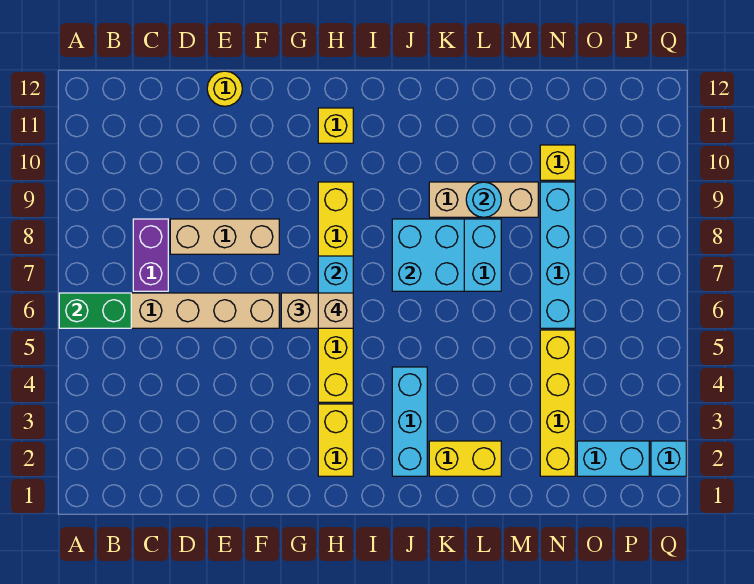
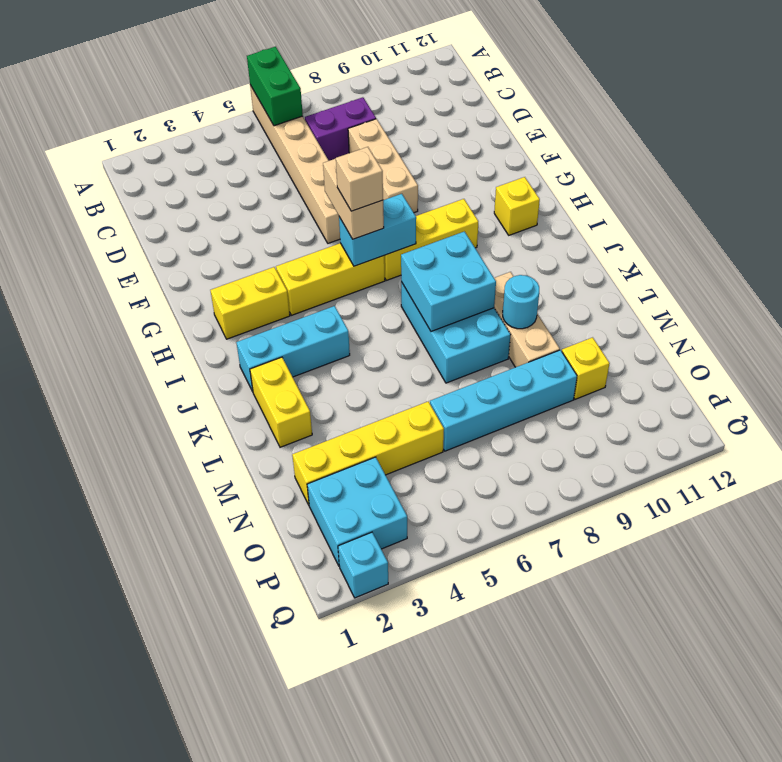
yellow round brick E12 level 1 -> none
cyan brick O2:P2 level 1 -> cyan brick O2:P3 level 1

